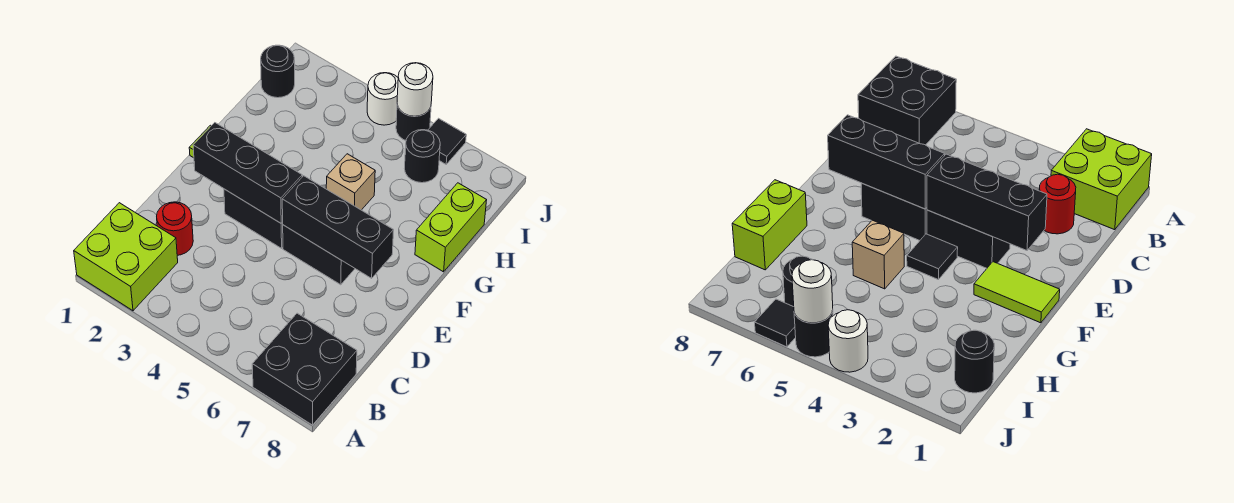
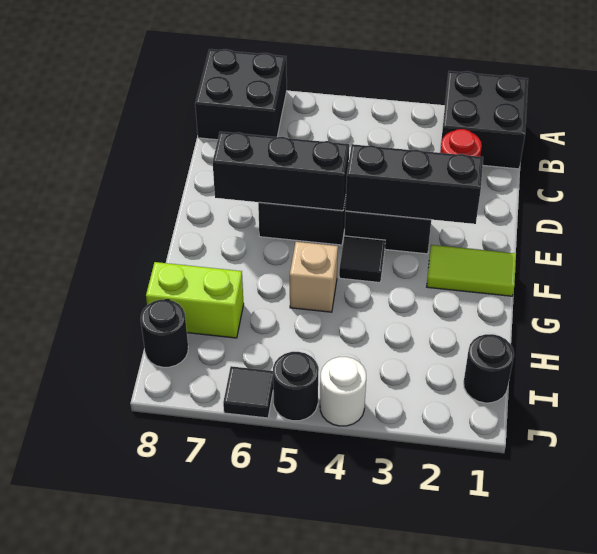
lime brick A1:B2 level 1 -> black brick A1:B2 level 1
lime brick G8:H8 level 1 -> lime brick H7:H8 level 1
black round brick I6 level 1 -> black round brick I8 level 1
white round brick J5 level 2 -> none

